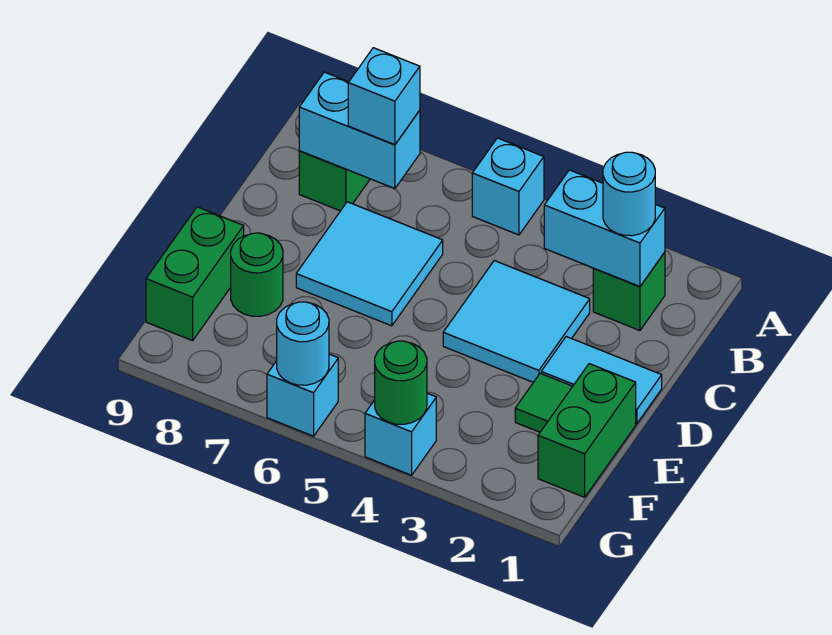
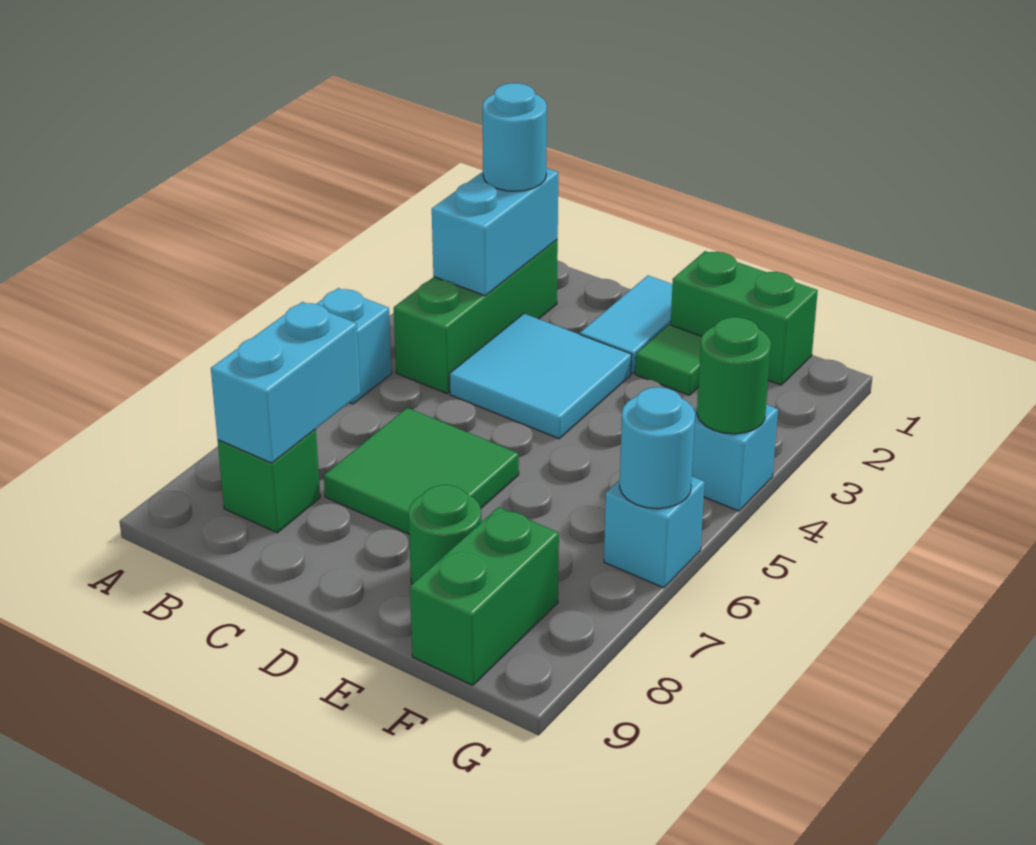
green brick B2 level 1 -> green brick B2:B4 level 1
cyan brick B7 level 3 -> none
cyan tile C6:D7 level 1 -> green tile C6:D7 level 1
green brick E9:F9 level 1 -> green brick F8:F9 level 1

